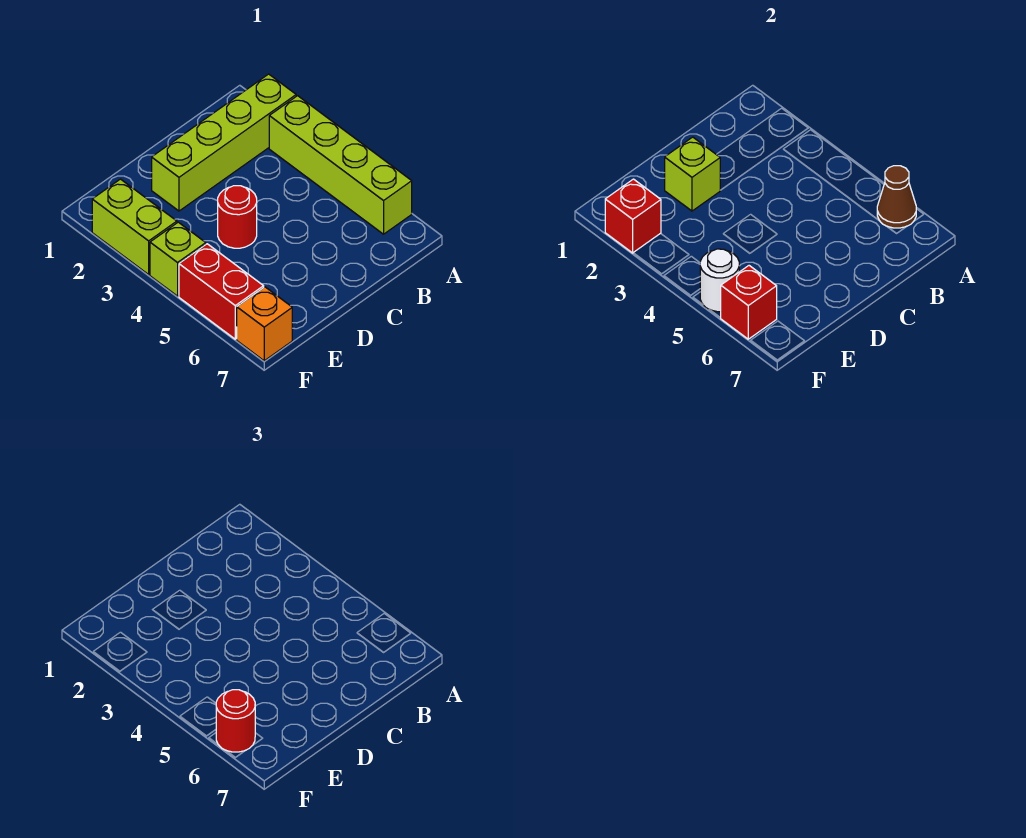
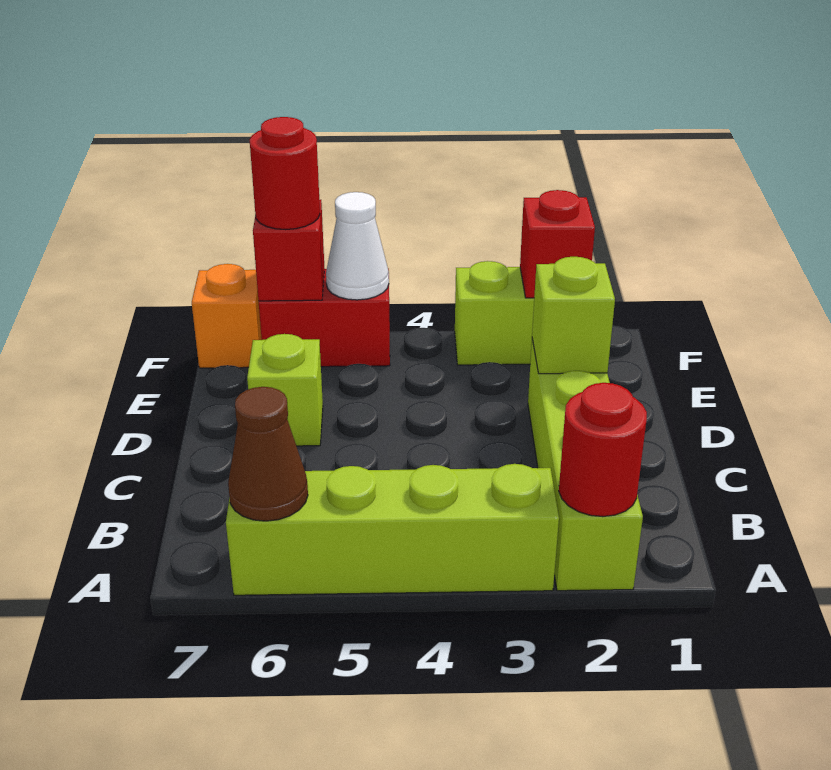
red round brick D4 level 1 -> red round brick A2 level 2
lime brick F4 level 1 -> lime brick D6 level 1
white round brick F5 level 2 -> white cone F5 level 2

